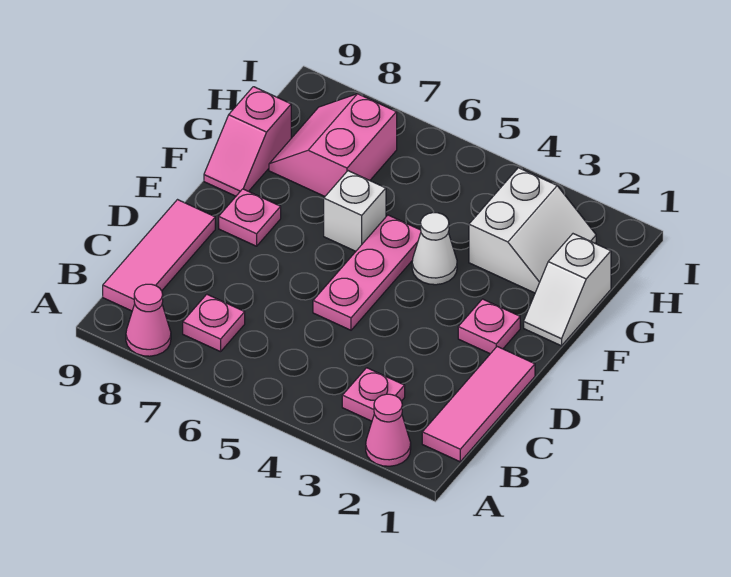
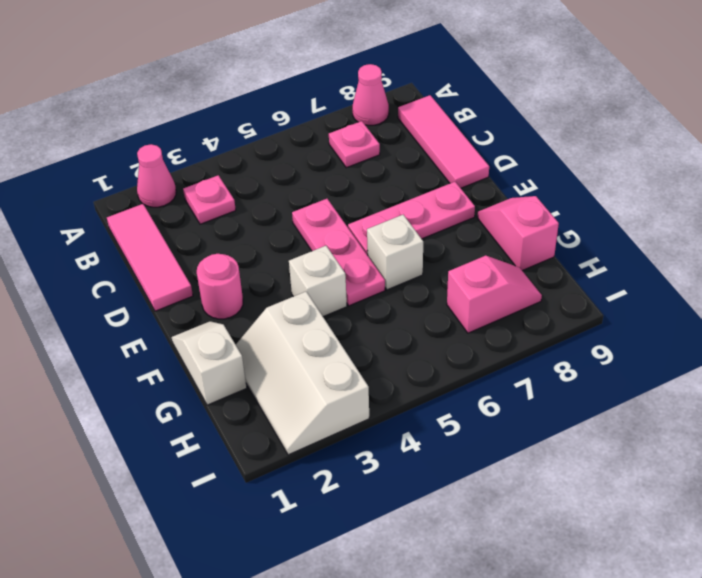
pink plate E2 level 1 -> pink round brick E2 level 1
pink plate E8 level 1 -> pink plate E6:E8 level 1
white cone F4 level 1 -> white brick F4 level 1
white slope G2:H3 level 1 top 3 -> white slope G2:I3 level 1 top 3
pink slope G7:H8 level 1 top 7 -> pink slope H7:H8 level 1 top 7

